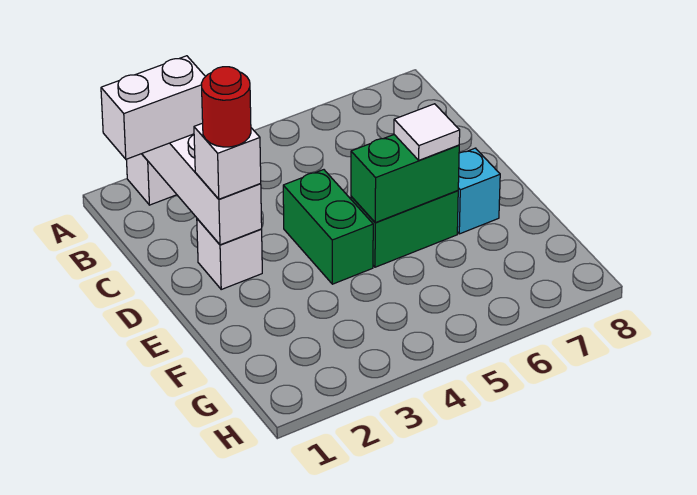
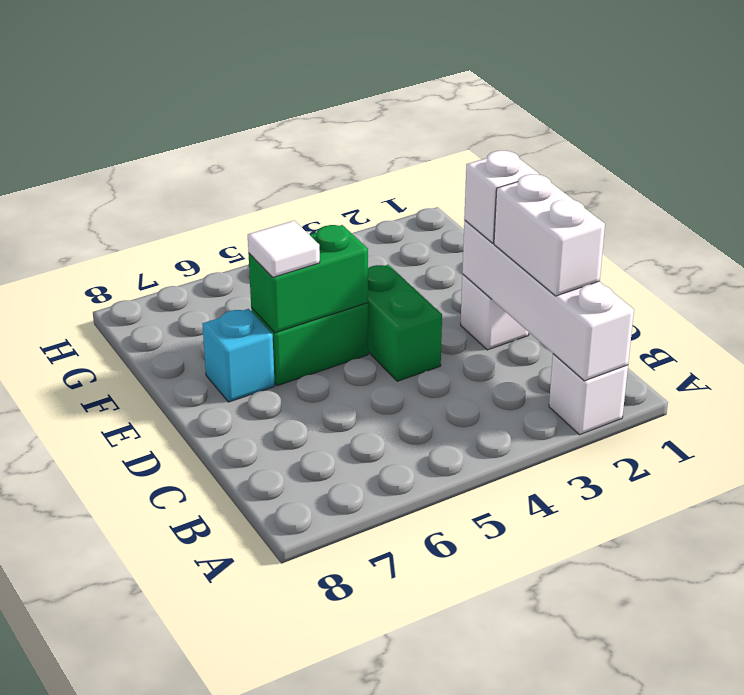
white brick B1:B2 level 3 -> white brick B2:C2 level 3
red round brick D2 level 4 -> none

